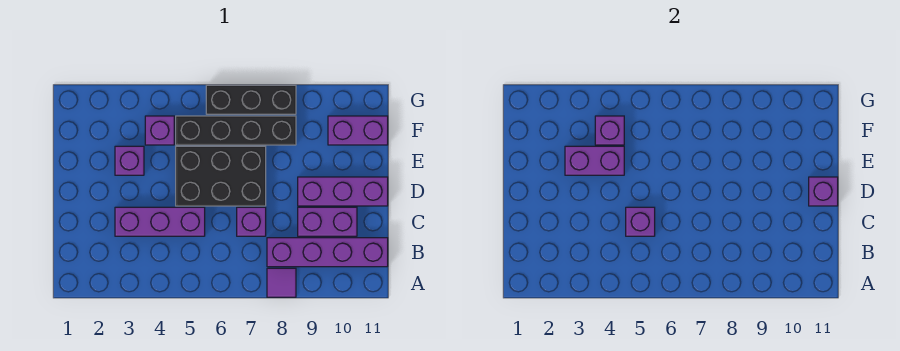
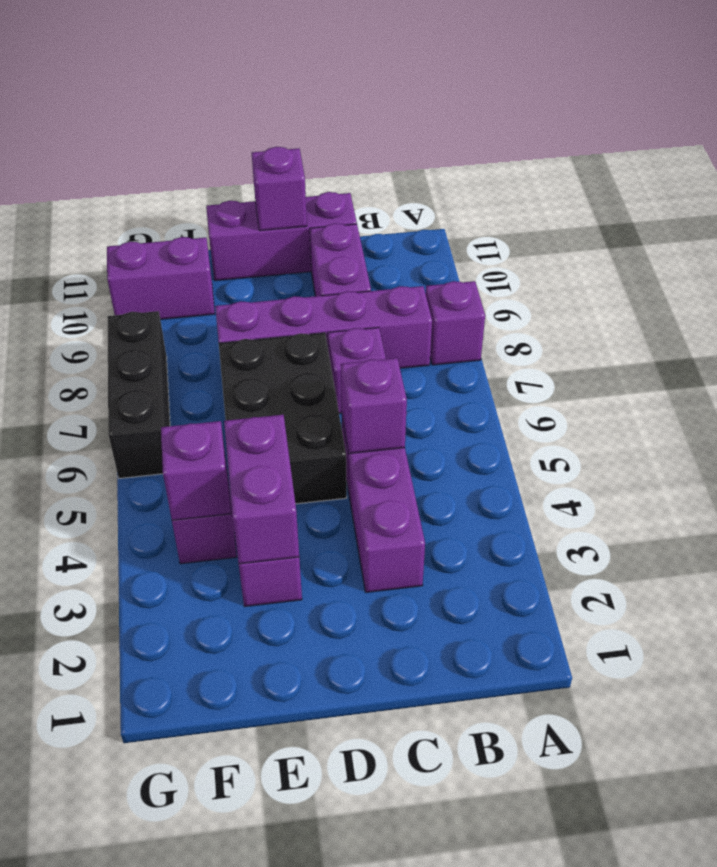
purple tile A8 level 1 -> purple brick A8 level 1
purple brick B8:B11 level 1 -> purple brick B8:E8 level 1
purple brick D9:D11 level 1 -> purple brick C11:E11 level 1
black brick F5:F8 level 1 -> none
purple brick F10:F11 level 1 -> purple brick F10:G10 level 1

